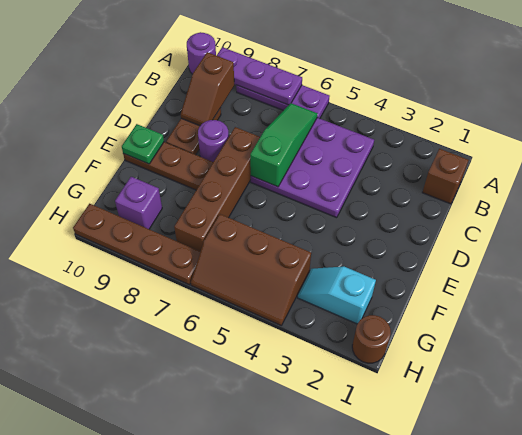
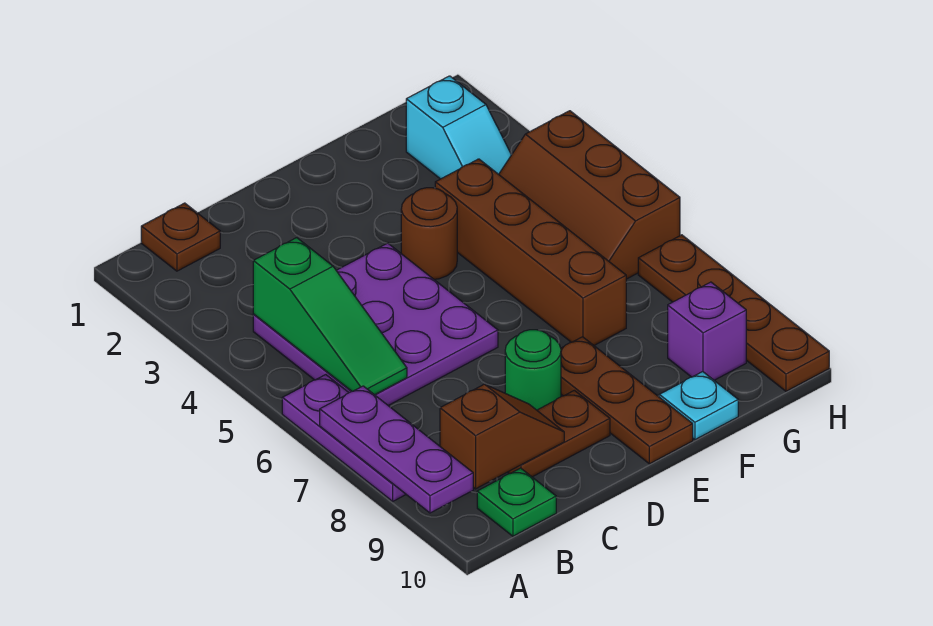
purple round brick A10 level 1 -> none
brown brick B1 level 1 -> brown plate B1 level 1
green slope B6:D6 level 2 top D -> green slope B4:B6 level 2 top 4
brown brick D7:G7 level 1 -> brown brick F4:F7 level 1
purple round brick D8 level 1 -> green round brick D8 level 1
green plate E10 level 2 -> green plate B10 level 1
none -> cyan plate F10 level 1
brown slope G4:H6 level 1 top G -> brown slope G4:H6 level 1 top H
brown round brick H1 level 1 -> brown round brick E4 level 1

